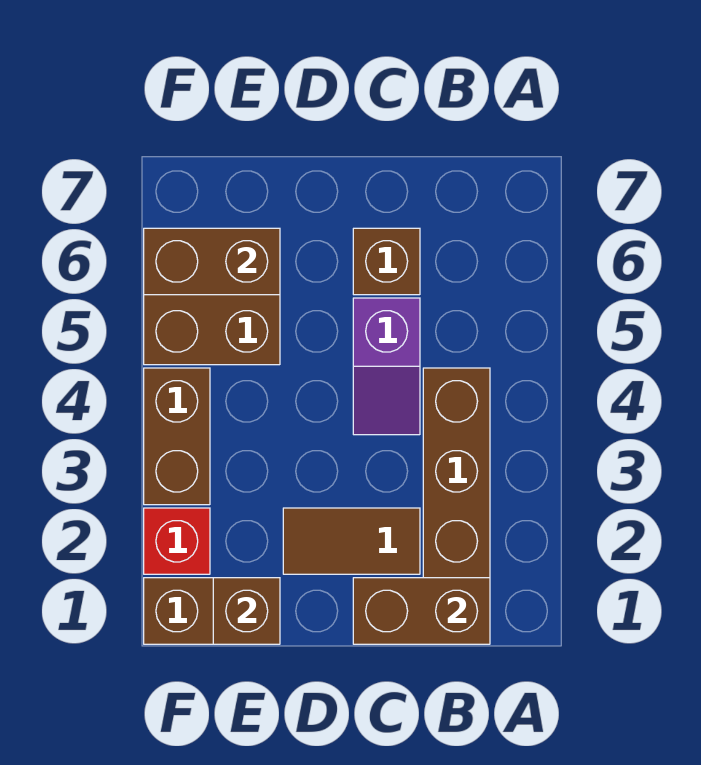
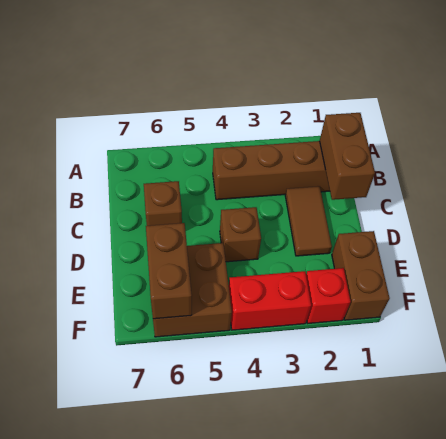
purple slope C4:C5 level 1 top 5 -> none
brown brick E1 level 2 -> brown brick D4 level 1
brown brick F3:F4 level 1 -> red brick F3:F4 level 1

